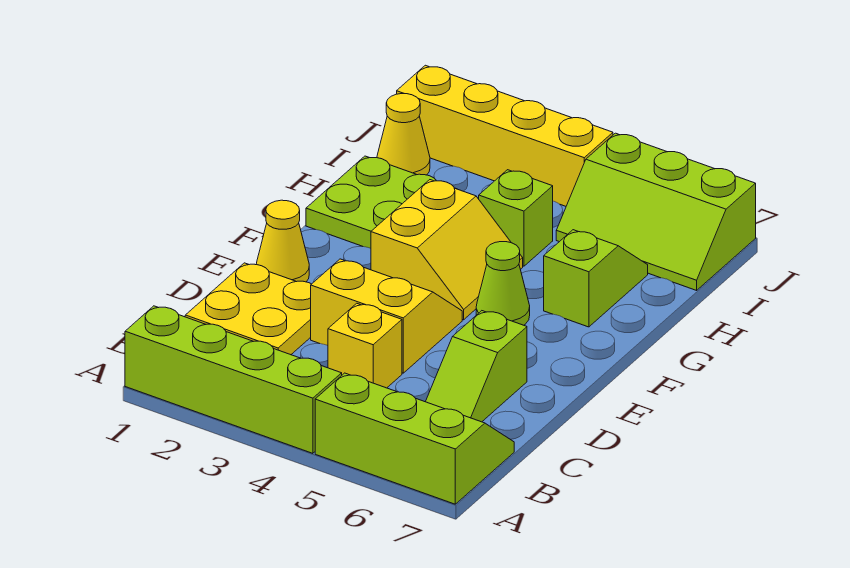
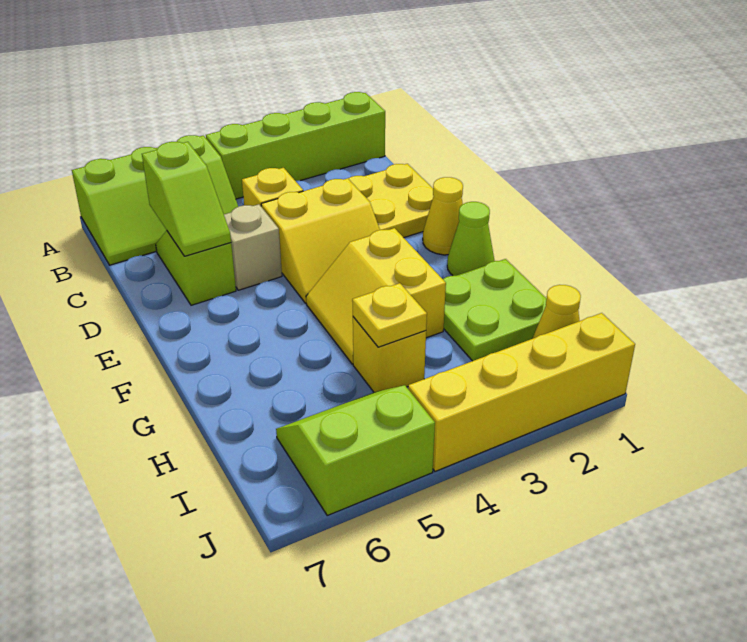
none -> tan brick D5 level 1
lime cone F5 level 1 -> lime cone F1 level 1
lime slope G6:H6 level 1 top G -> lime slope C6:D6 level 2 top C
lime brick H4 level 1 -> yellow brick H4 level 1
none -> yellow plate H4 level 2
lime slope I5:J7 level 1 top J -> lime slope I5:J6 level 1 top J

